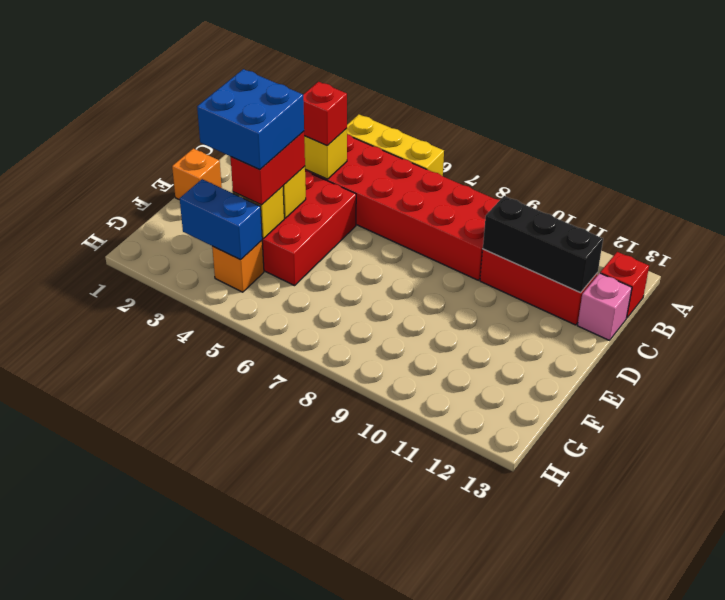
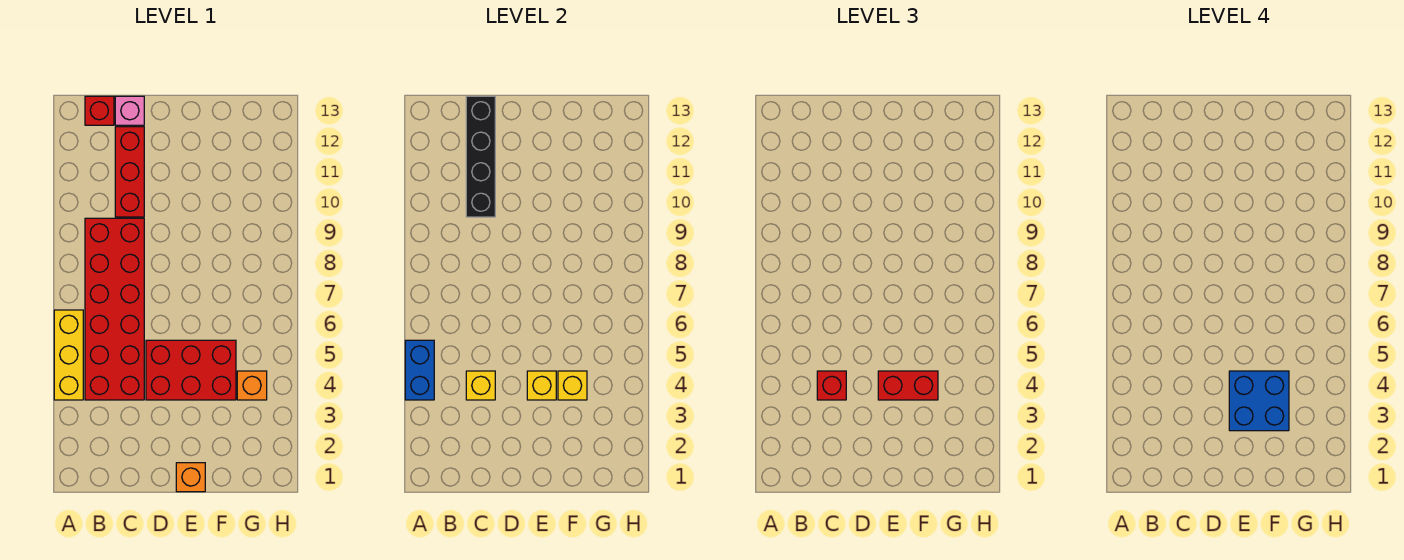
black brick C10:C12 level 2 -> black brick C10:C13 level 2
blue brick G3:G4 level 2 -> blue brick A4:A5 level 2

